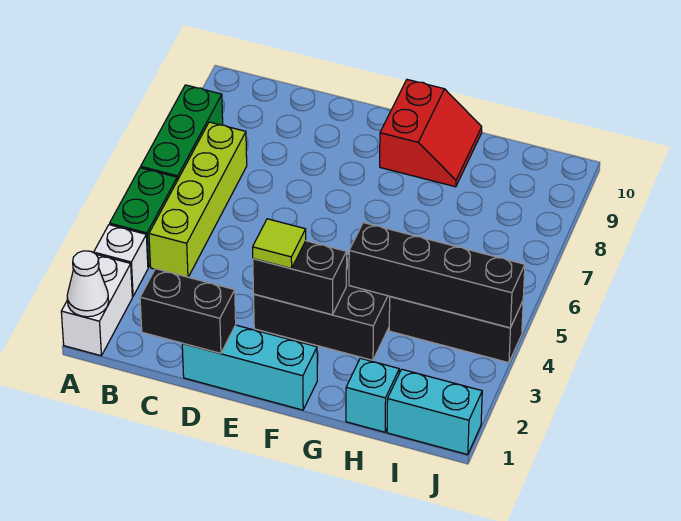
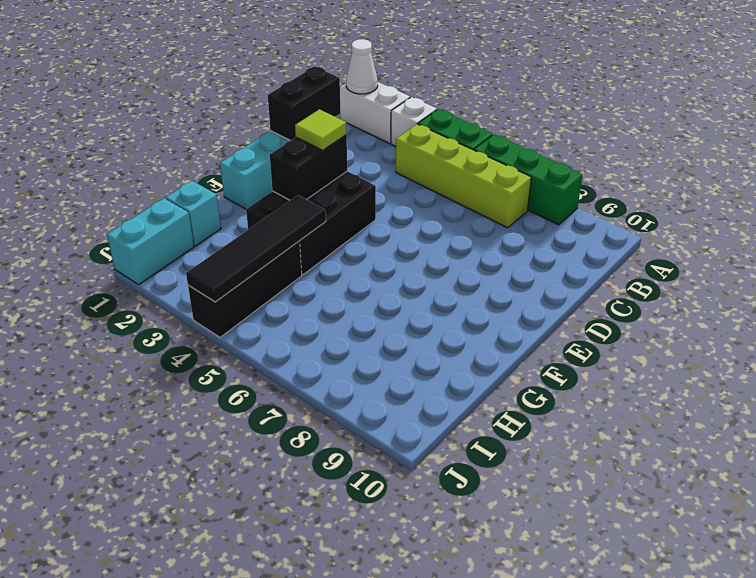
red slope F9:G10 level 1 top F -> none
black brick G4:J4 level 2 -> black tile G4:J4 level 2

